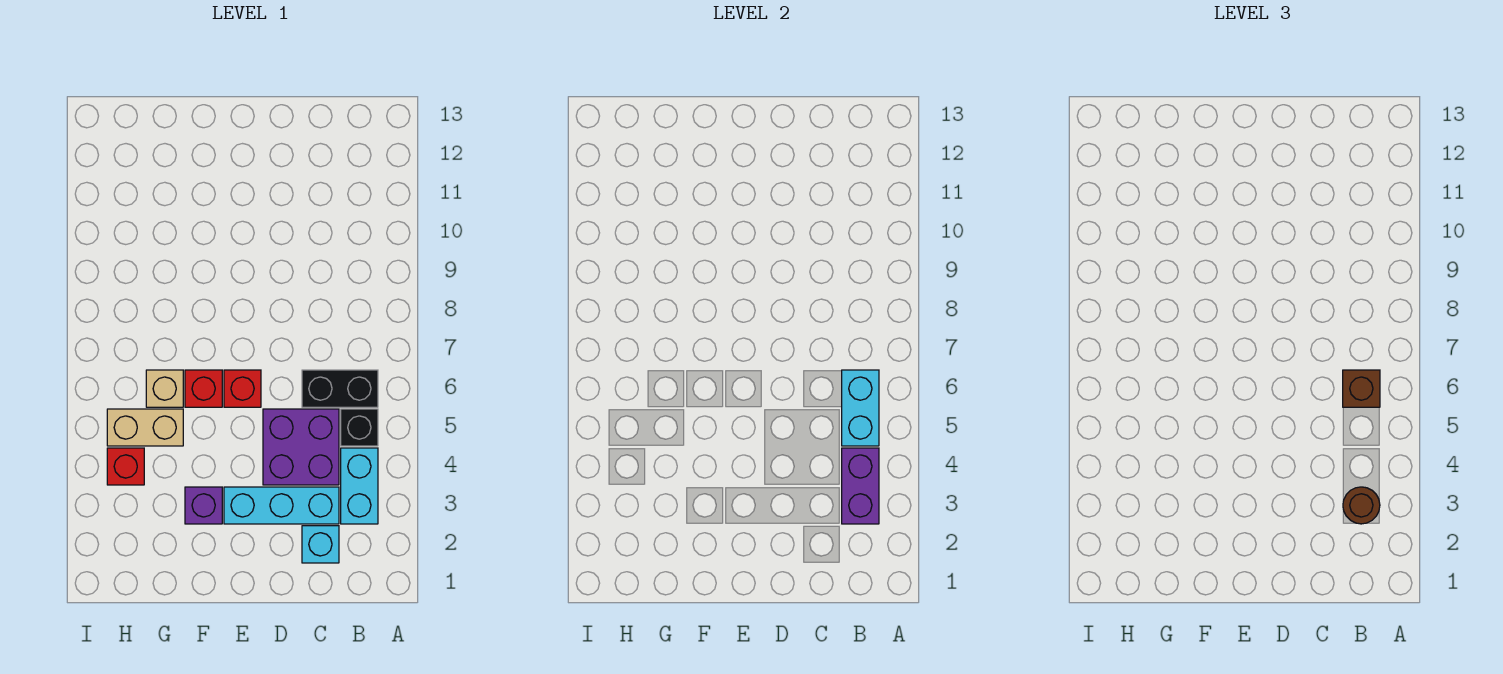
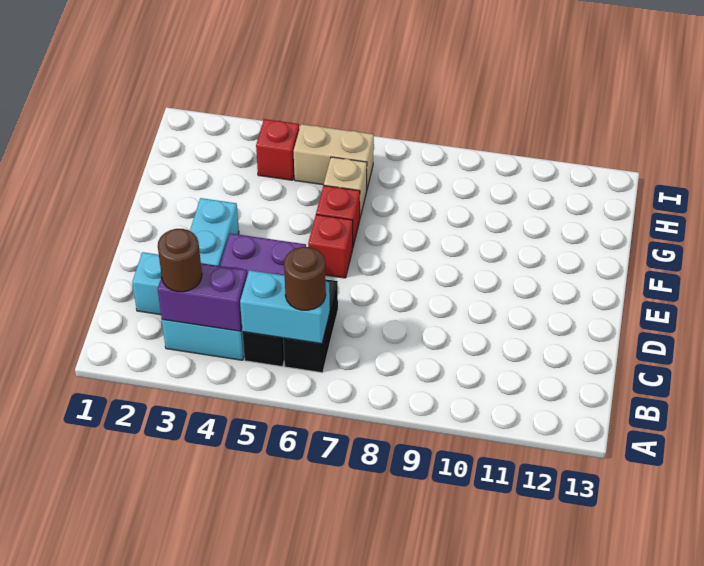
brown brick B6 level 3 -> brown round brick B6 level 3
purple brick F3 level 1 -> none
tan brick G5:H5 level 1 -> tan brick H5:H6 level 1

